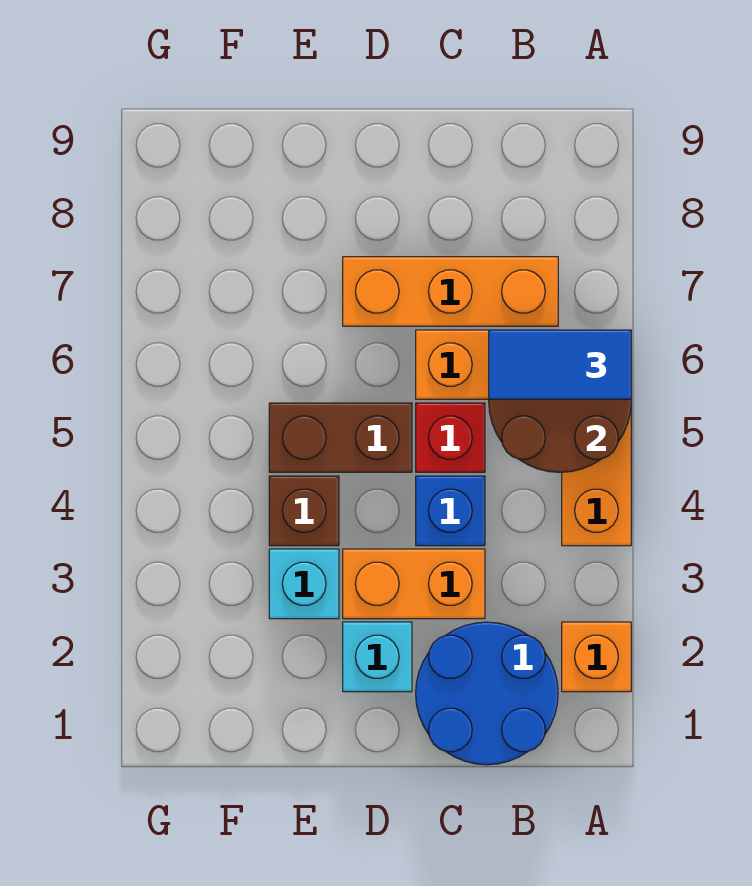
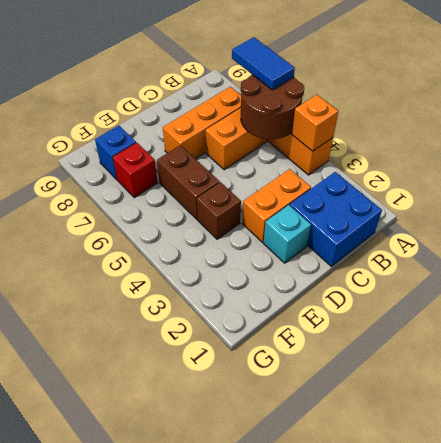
orange brick A2 level 1 -> orange brick A4 level 2
blue tile A6:B6 level 3 -> blue tile A6:A7 level 3
blue round brick B1:C2 level 1 -> blue brick B1:C2 level 1
blue brick C4 level 1 -> blue brick F8 level 1
red brick C5 level 1 -> red brick F7 level 1
brown brick D5:E5 level 1 -> brown brick E5:E6 level 1
cyan brick E3 level 1 -> none

